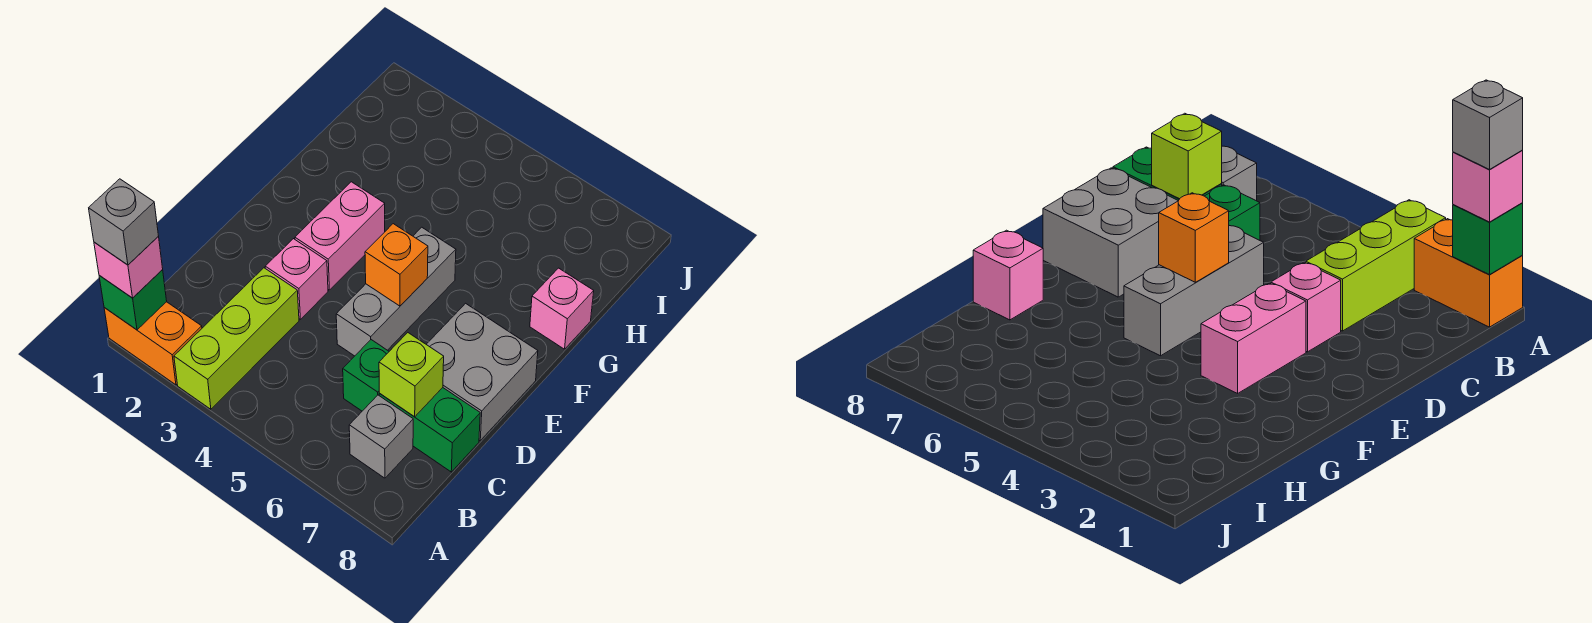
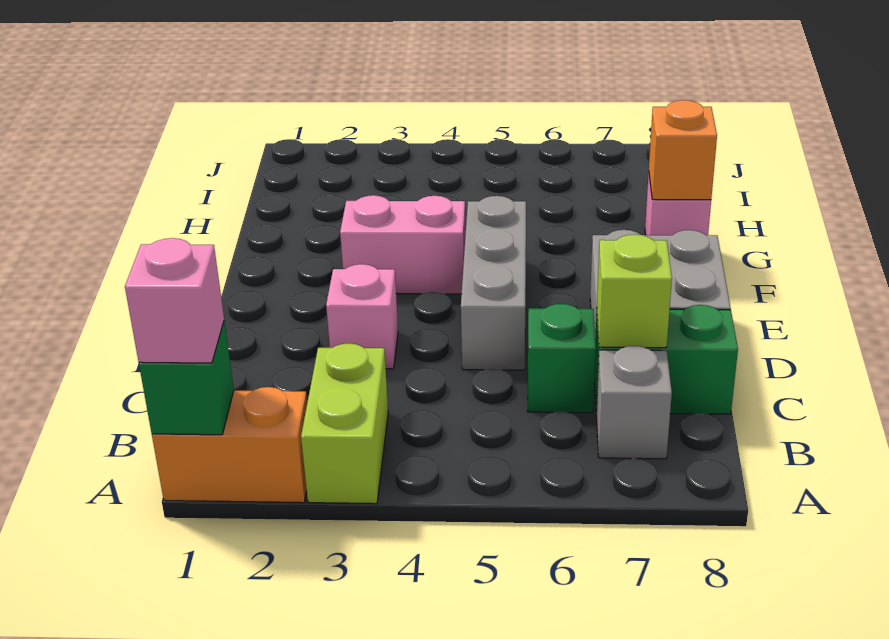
grey brick A1 level 4 -> none
lime brick A3:C3 level 1 -> lime brick A3:B3 level 1
pink brick E3:F3 level 1 -> pink brick F3:F4 level 1
orange brick E5 level 2 -> orange brick G8 level 2

